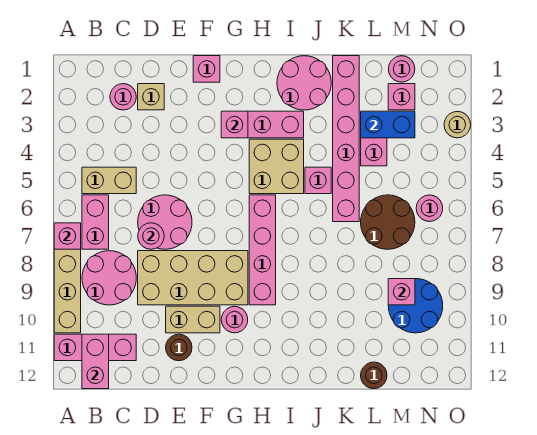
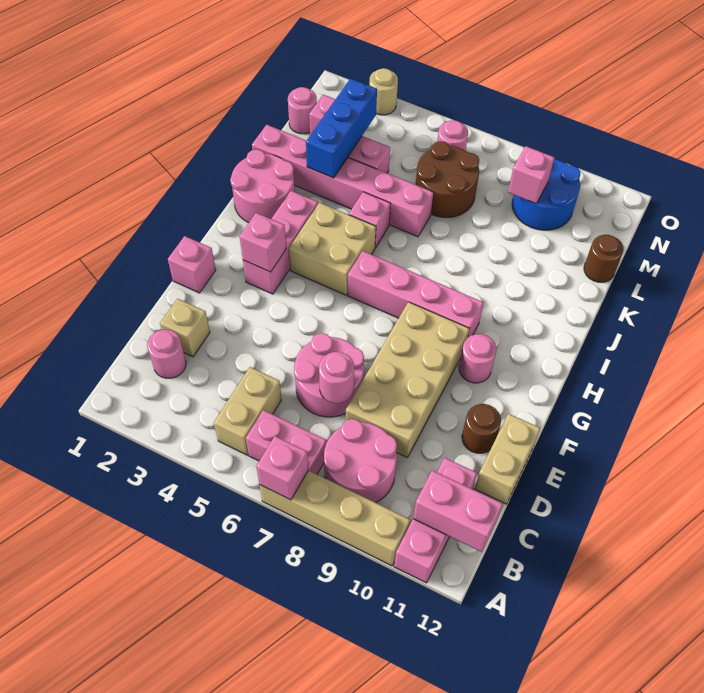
tan brick E10:F10 level 1 -> tan brick D12:E12 level 1
blue brick L3:M3 level 2 -> blue brick K3:M3 level 2

